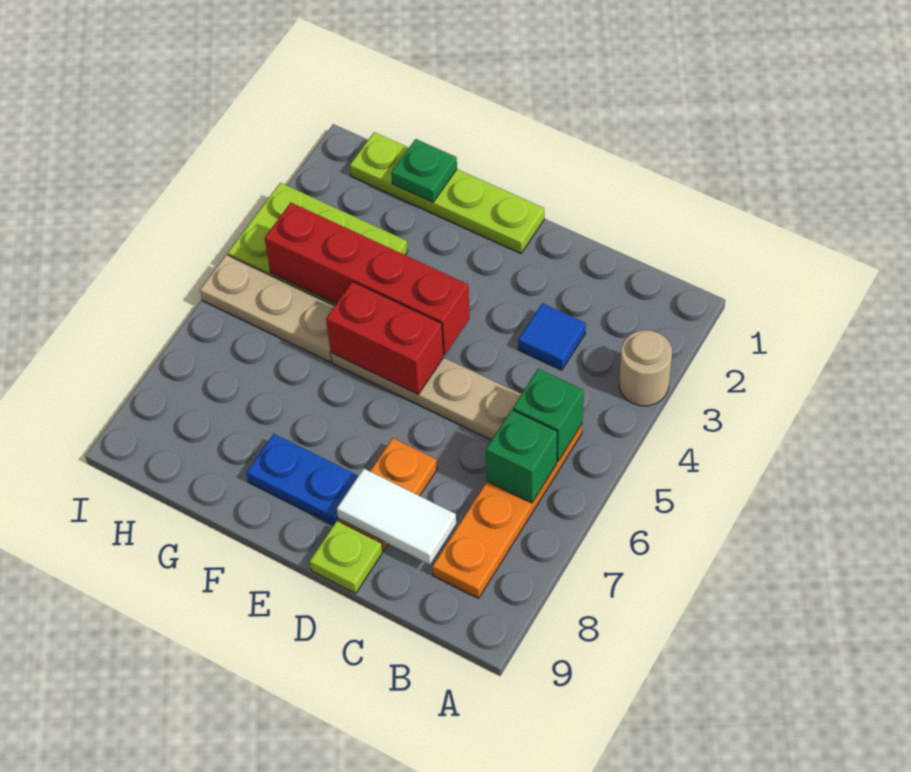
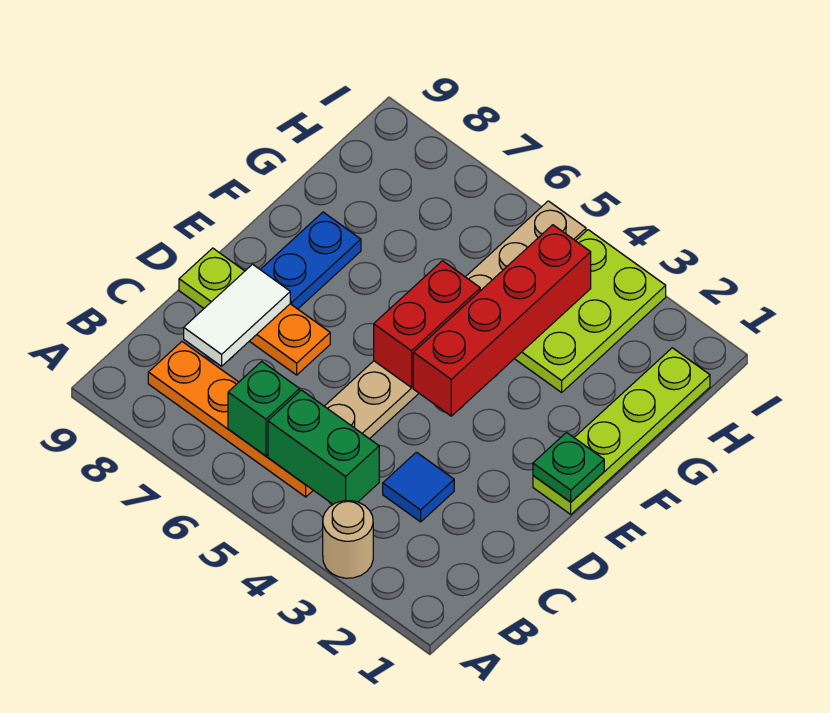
green brick B5 level 2 -> green brick B4:B5 level 2
green plate G1 level 2 -> green plate E1 level 2

